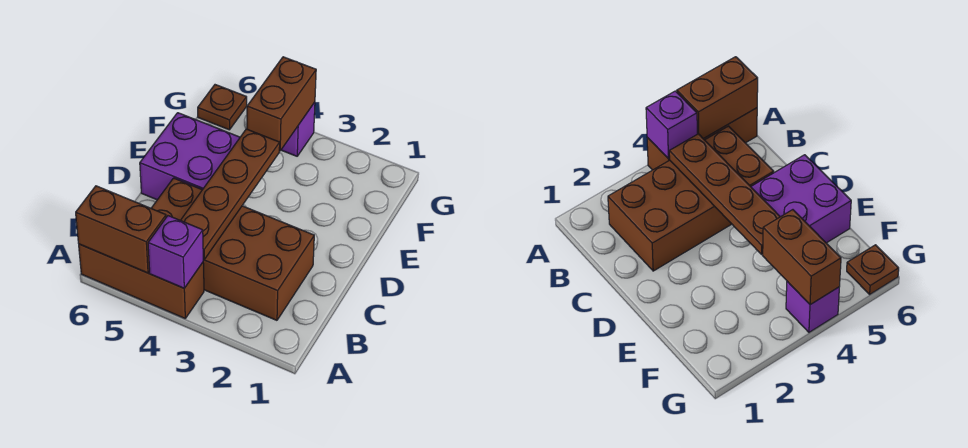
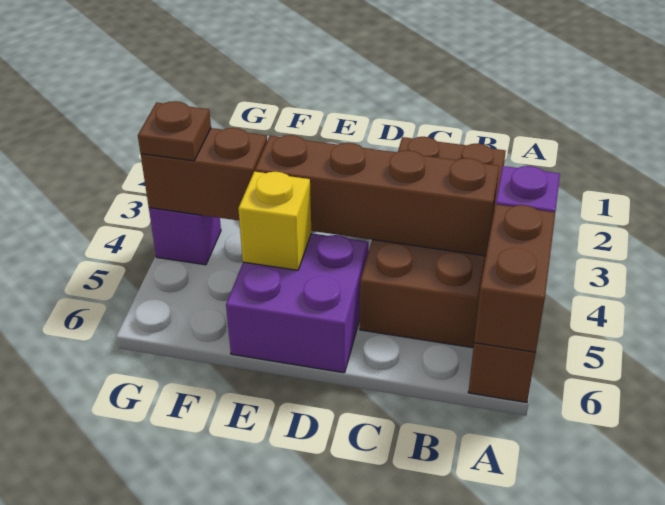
brown plate B4:E4 level 2 -> brown brick B4:E4 level 2
none -> yellow brick E5 level 2
brown plate G6 level 1 -> brown plate G4 level 3

